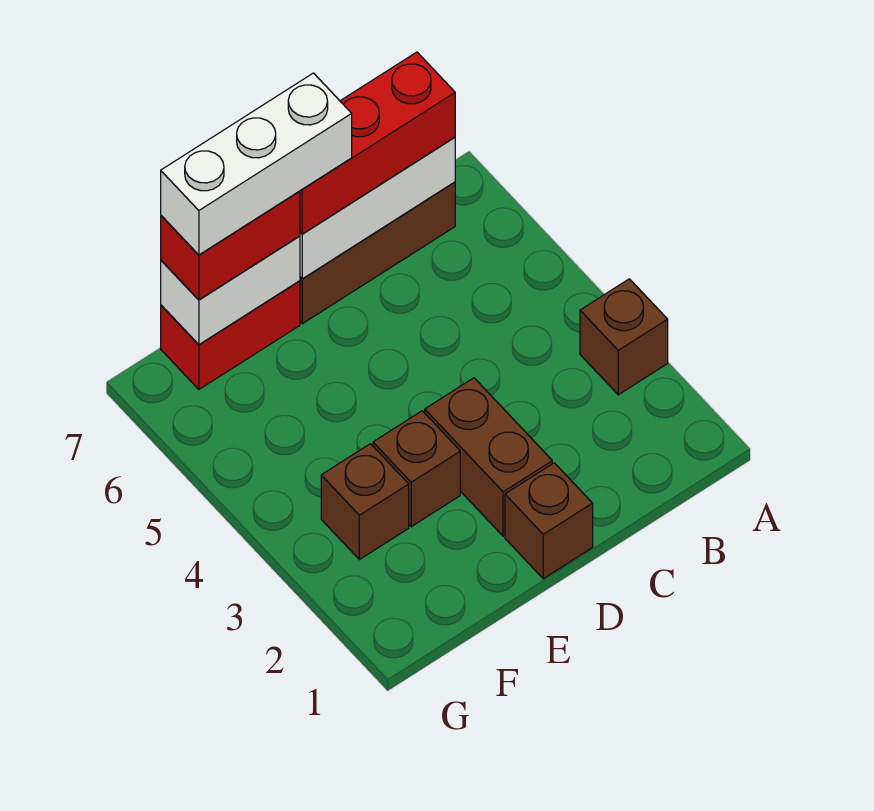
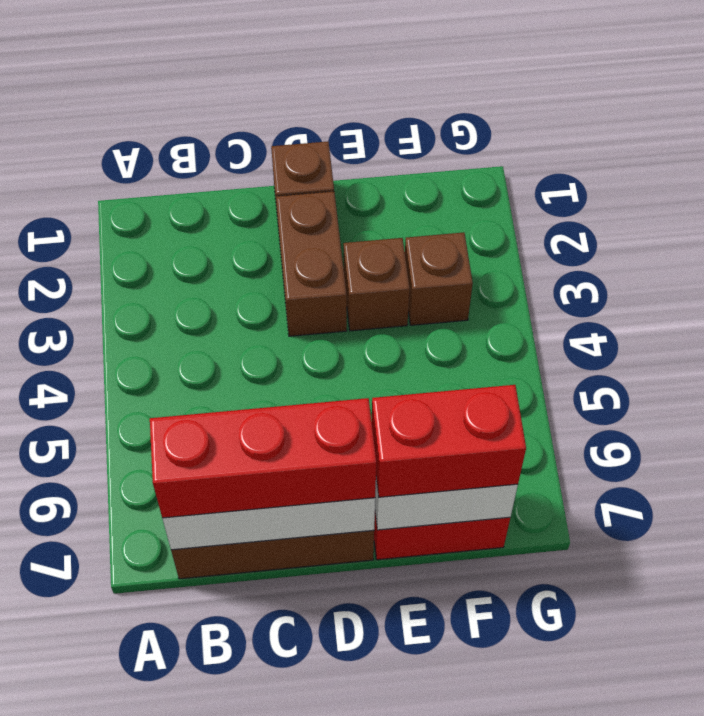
brown brick A3 level 1 -> none
white brick D7:F7 level 4 -> none

